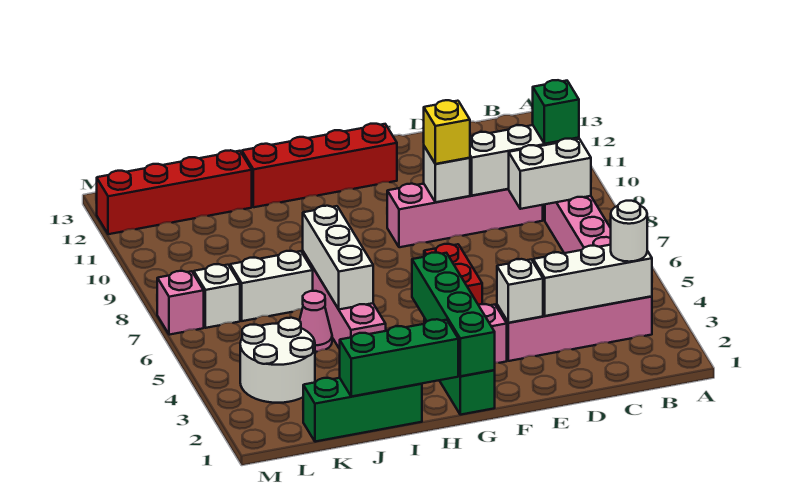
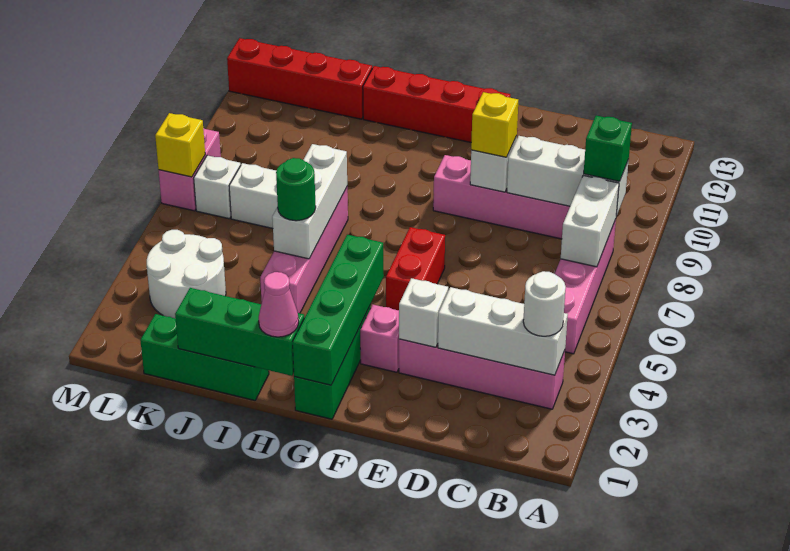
white brick B8:C8 level 2 -> white brick B7:B8 level 2
none -> green round brick I5 level 3
pink cone J5 level 1 -> pink cone H1 level 3
pink brick M7 level 1 -> pink brick M7:M8 level 1
none -> yellow brick M7 level 2

